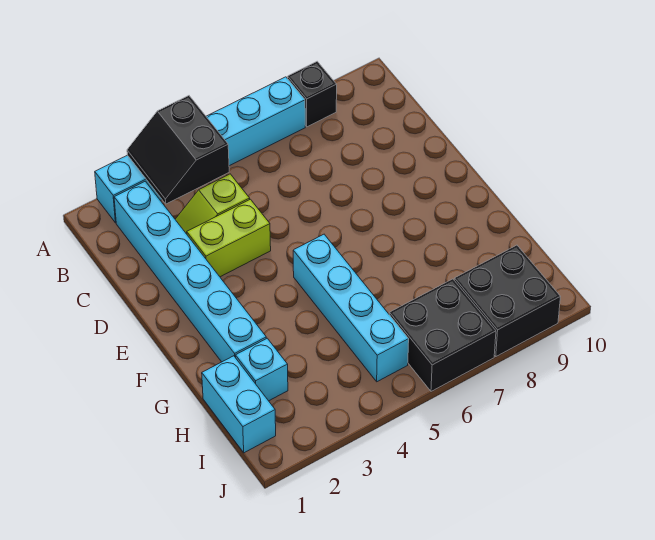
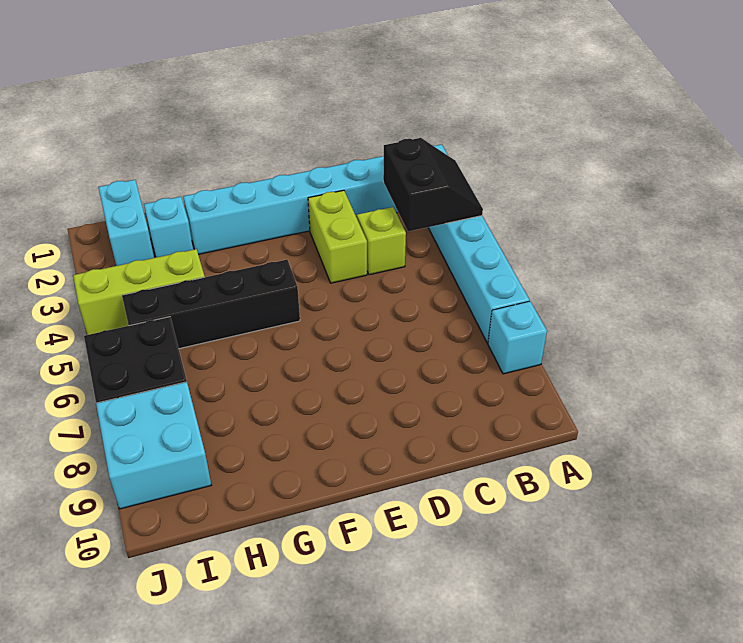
black slope A3:B4 level 2 top 4 -> black slope A3:B4 level 2 top B
black brick A8 level 1 -> cyan brick A8 level 1
cyan brick F5:I5 level 1 -> black brick F5:I5 level 1
cyan brick H1:I1 level 1 -> cyan brick I1:I2 level 1
none -> lime brick H4:J4 level 1
black brick I8:J9 level 1 -> cyan brick I8:J9 level 1

